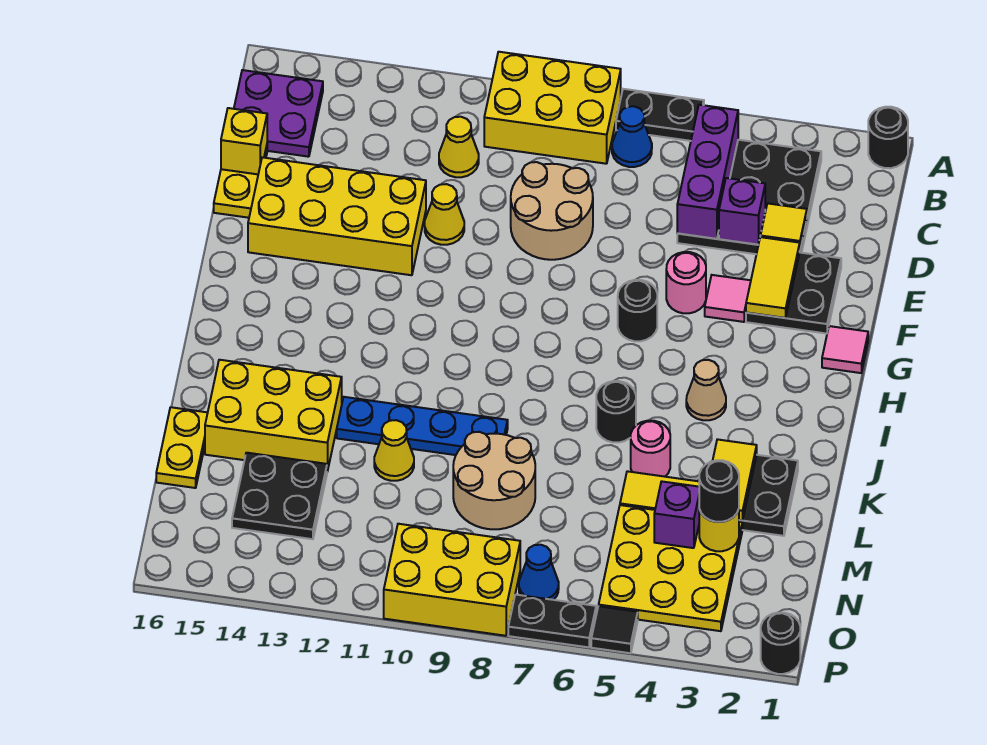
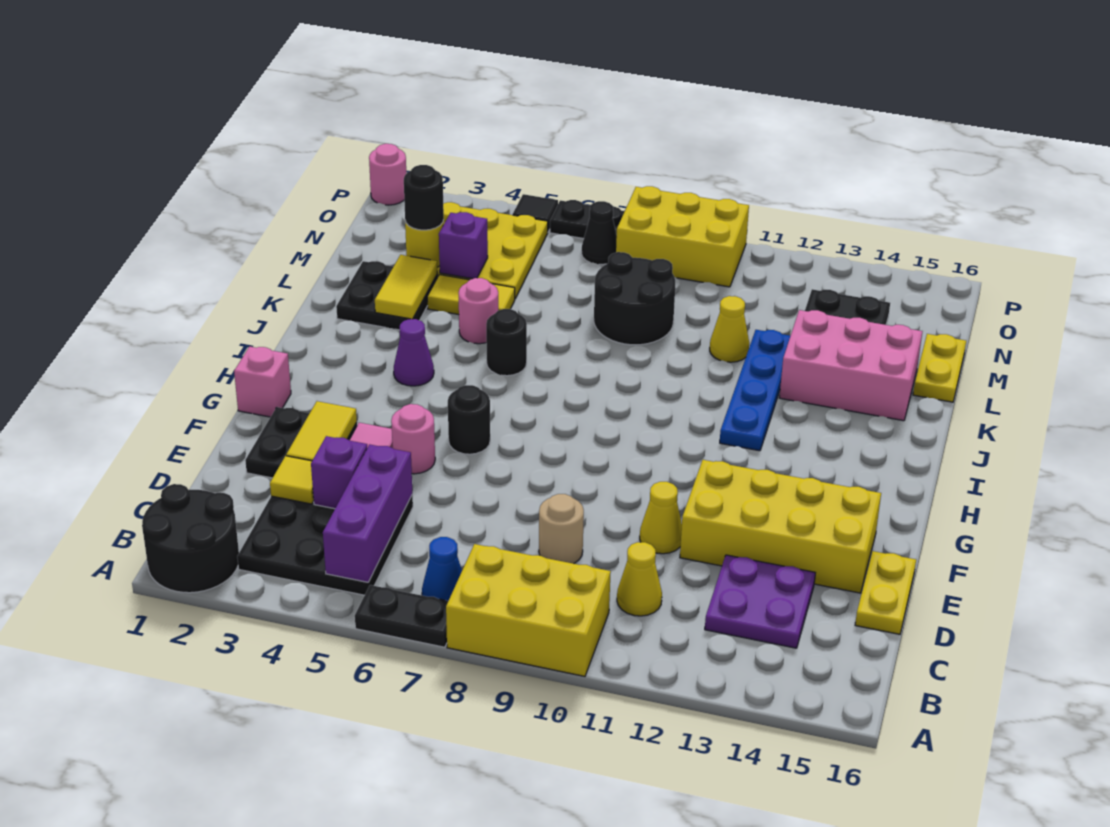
black round brick A1 level 1 -> black round brick A1:B2 level 1
purple plate B15:C16 level 1 -> purple plate C13:D14 level 1
tan round brick D8:E9 level 1 -> tan round brick D9 level 1
yellow brick D16 level 2 -> none
pink tile G1 level 1 -> pink brick G1 level 1
tan cone I4 level 1 -> purple cone I4 level 1
blue plate K9:K12 level 1 -> blue plate I12:L12 level 1
yellow brick K13:L15 level 1 -> pink brick K13:L15 level 1
tan round brick L8:M9 level 1 -> black round brick L8:M9 level 1
blue cone O7 level 1 -> black cone O7 level 1
black round brick P1 level 1 -> pink round brick P1 level 1

